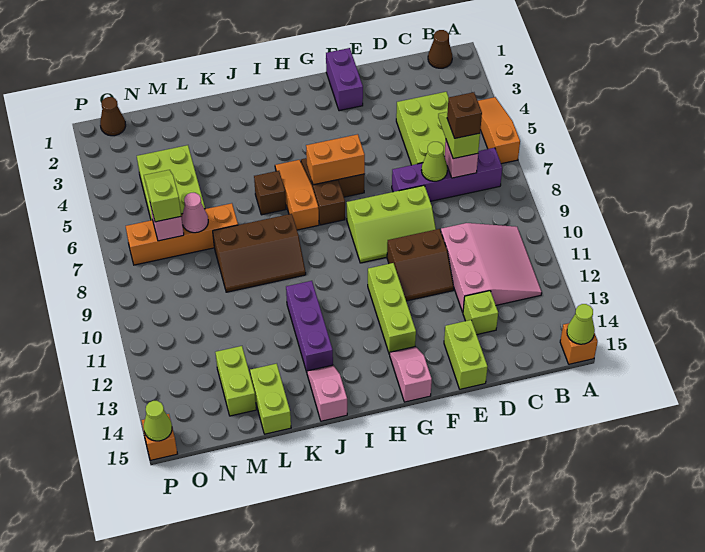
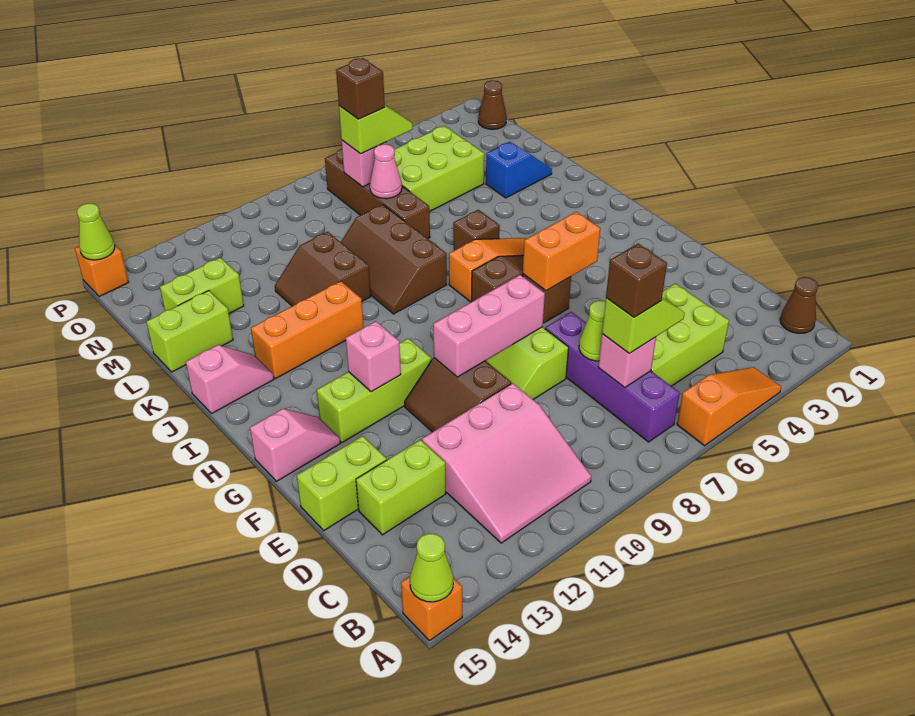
lime brick D13 level 1 -> lime brick D13:D14 level 1
purple brick F1:F2 level 1 -> none
none -> pink brick F8:F10 level 2
orange brick G6:H6 level 2 -> orange brick G5:G6 level 2
none -> pink brick G12 level 2
purple brick J11:J13 level 1 -> orange brick J11:J13 level 1
none -> brown slope K10:L11 level 1 top 10
none -> blue slope L2:L3 level 1 top 3
orange brick L7:O7 level 1 -> brown brick L7:O7 level 1
none -> brown brick N7 level 4

